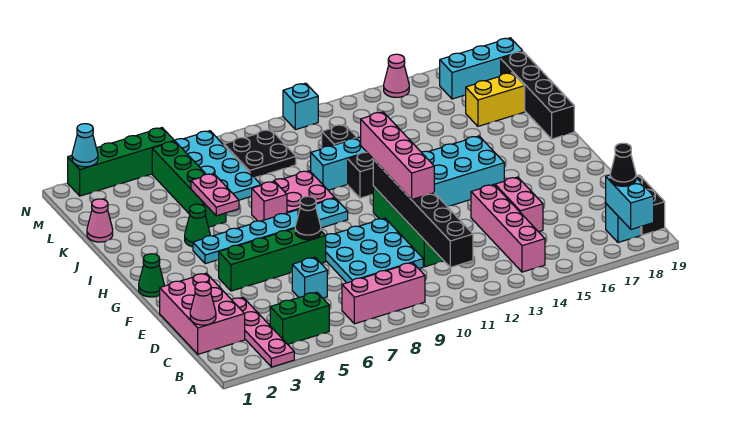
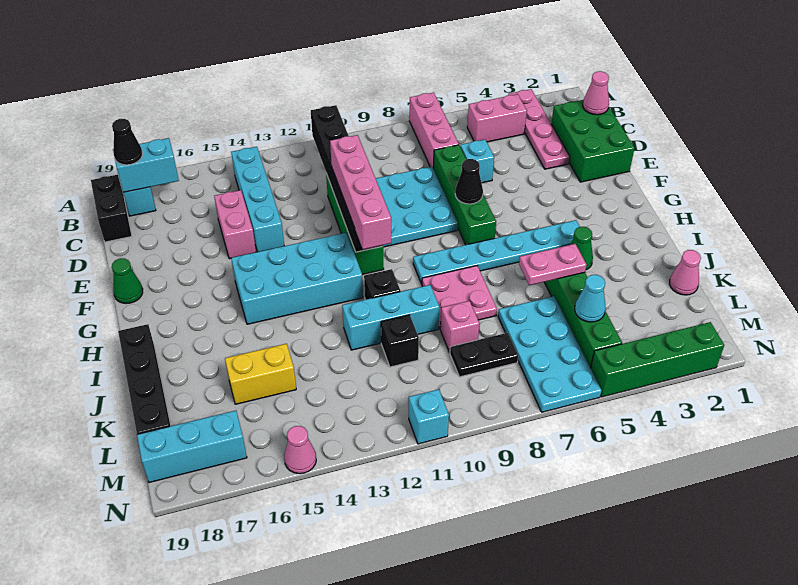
cyan brick A18:B18 level 2 -> cyan brick B17:B18 level 2
green brick B4:B5 level 1 -> pink brick B4:B5 level 1
pink brick B7:B9 level 1 -> pink brick A7:C7 level 1
pink brick B14:E14 level 1 -> cyan brick B14:E14 level 1
pink brick C1:E2 level 1 -> green brick C1:E2 level 1
green brick F4:F7 level 1 -> green brick D7:G7 level 1
green cone G1 level 1 -> green cone F19 level 1
pink plate I5:J5 level 2 -> pink plate J5:J6 level 2
pink brick I7 level 1 -> pink brick K9 level 1
yellow brick K17:K18 level 1 -> yellow brick K15:K16 level 1
black plate L8:M9 level 1 -> black plate L8:L9 level 1
cyan cone N2 level 2 -> cyan cone L5 level 2

